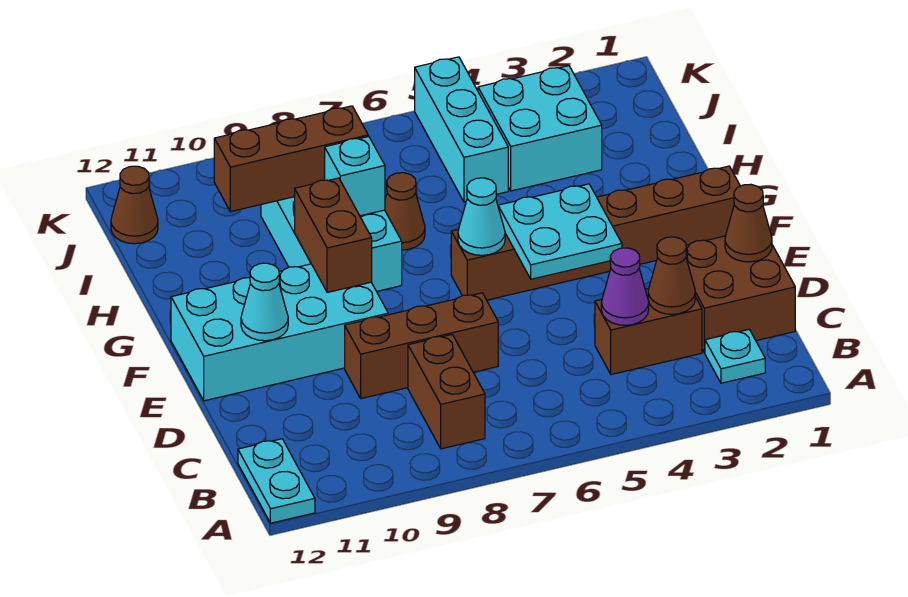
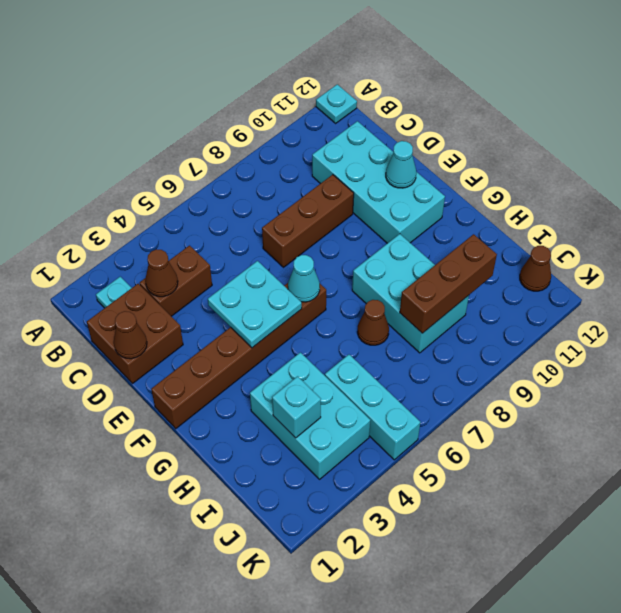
cyan plate A12:B12 level 1 -> cyan plate A12 level 1
brown brick B8:C8 level 1 -> none
purple cone C4 level 2 -> none
cyan brick E9:F12 level 1 -> cyan brick C10:F11 level 1
brown brick F9:G9 level 2 -> none
cyan brick H8 level 2 -> cyan brick I3 level 2
cyan brick I3:J4 level 1 -> cyan brick H3:J4 level 1

